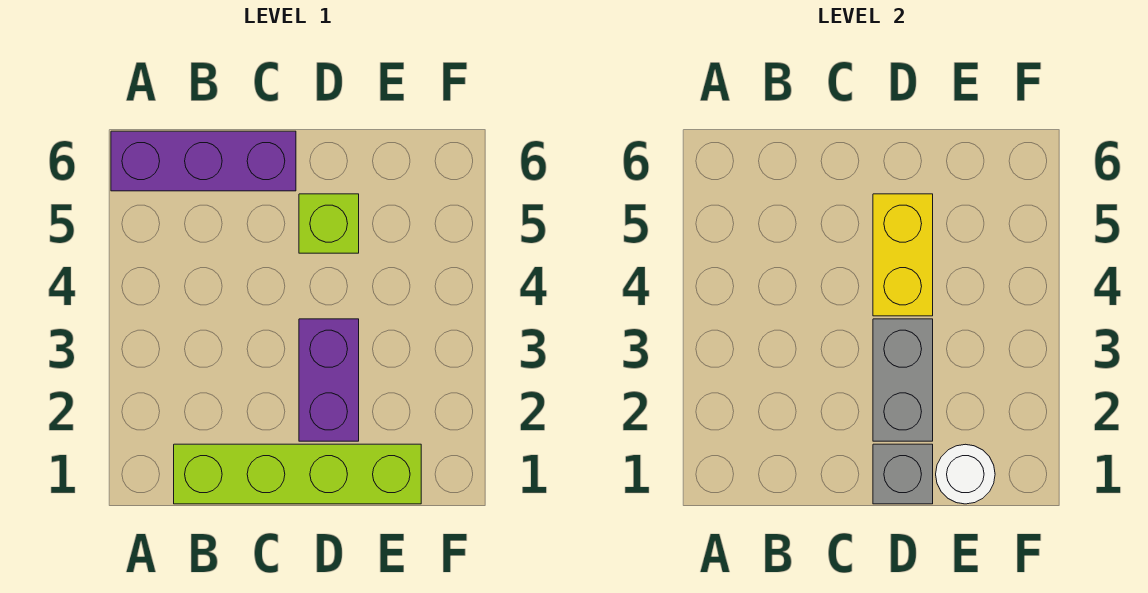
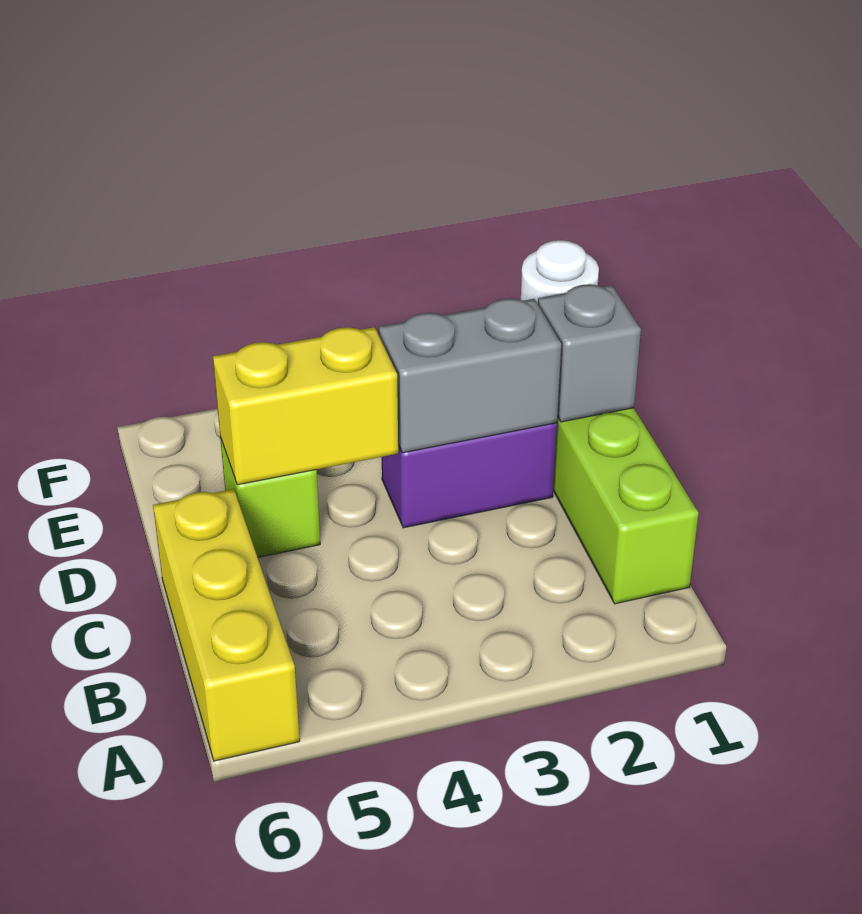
purple brick A6:C6 level 1 -> yellow brick A6:C6 level 1

